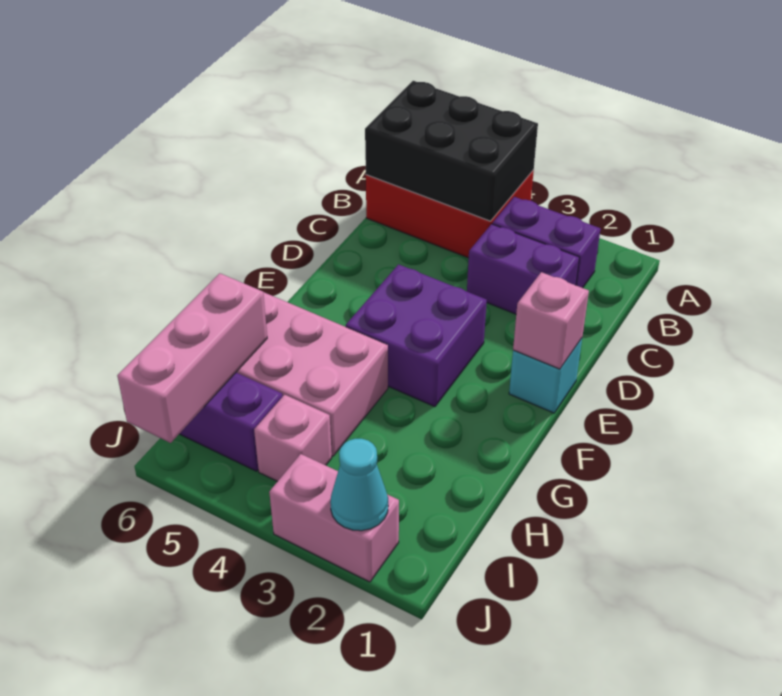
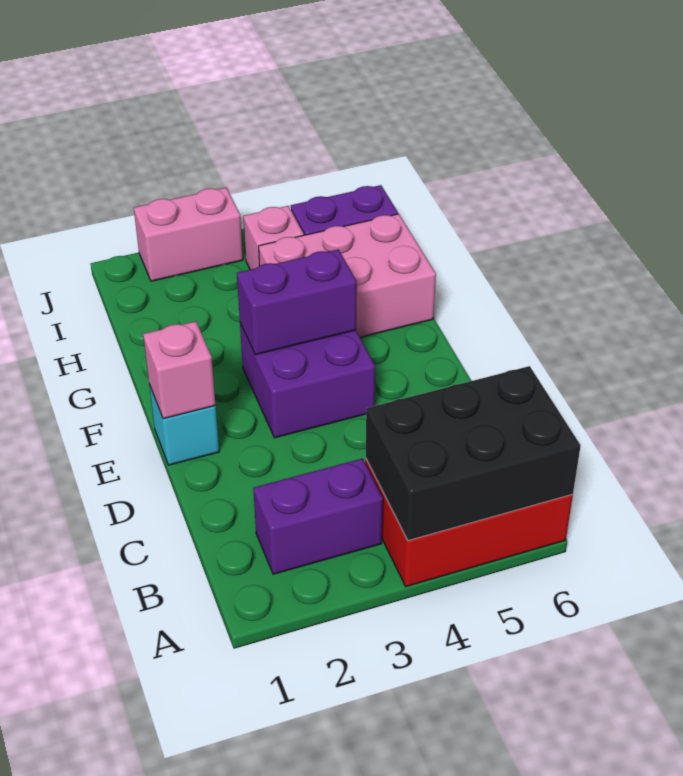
purple brick C2:C3 level 1 -> purple brick F3:F4 level 2
pink brick H6:J6 level 2 -> none
cyan cone J2 level 2 -> none

